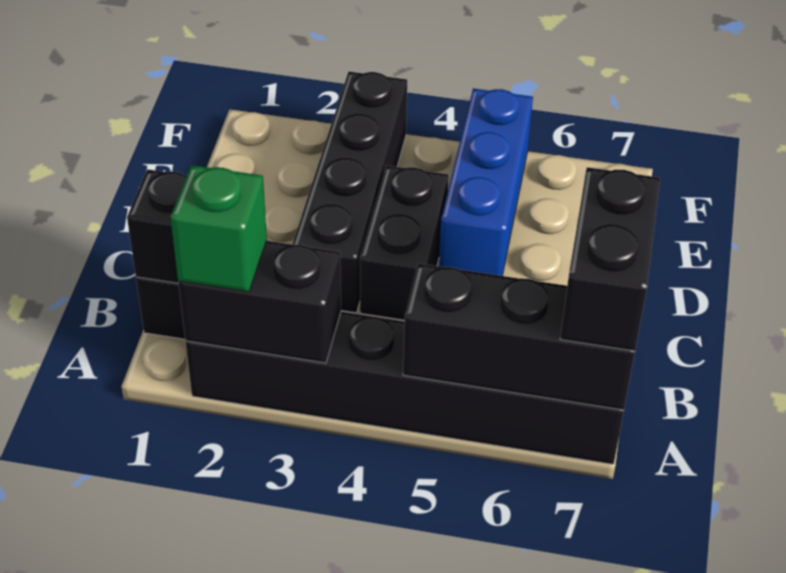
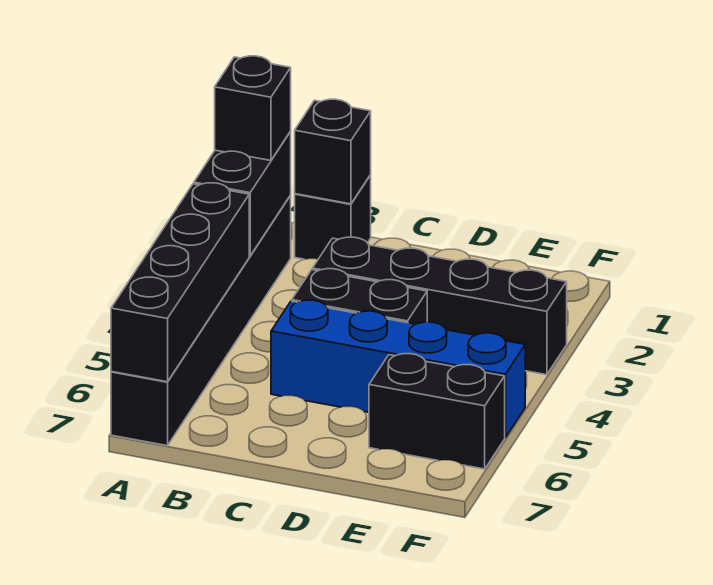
green brick A2 level 3 -> black brick A2 level 3
black brick A5:A7 level 2 -> black brick A4:A7 level 2
black brick A7:B7 level 3 -> black brick E6:F6 level 1
blue brick D5:F5 level 1 -> blue brick C5:F5 level 1

